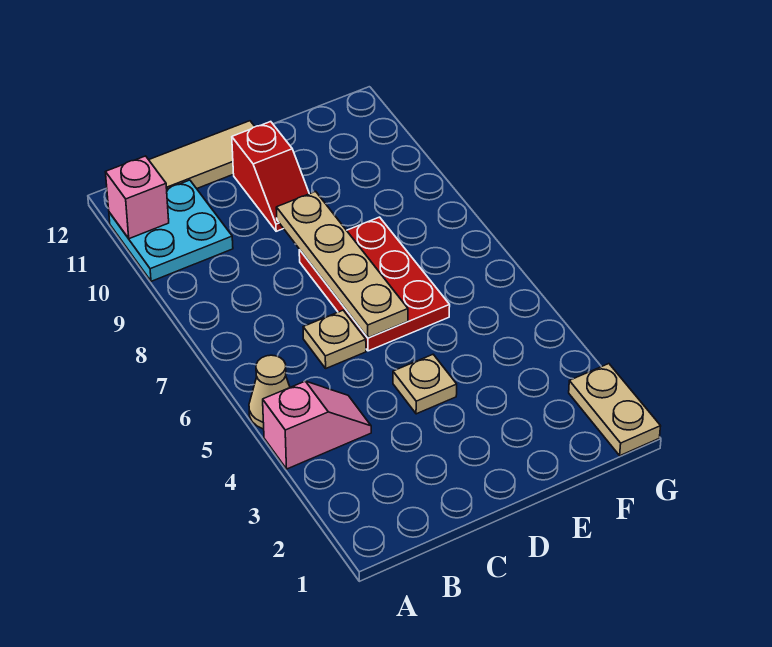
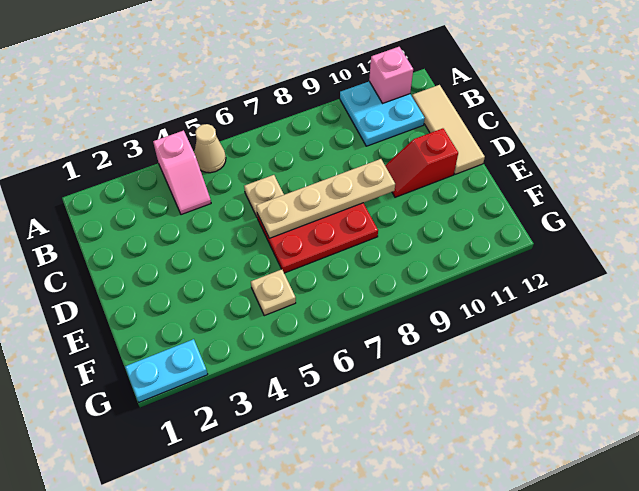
tan plate D4 level 1 -> tan plate F5 level 1
tan plate G1:G2 level 1 -> cyan plate G1:G2 level 1

